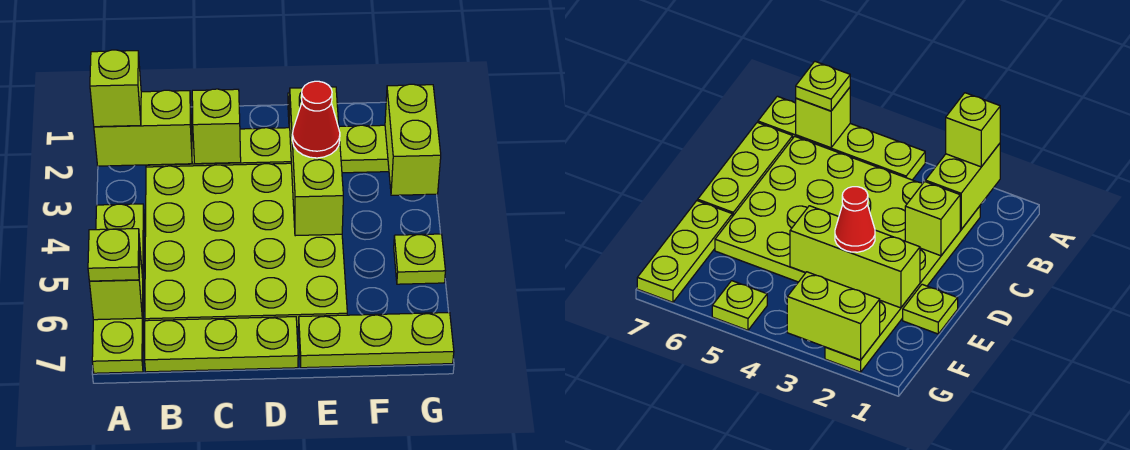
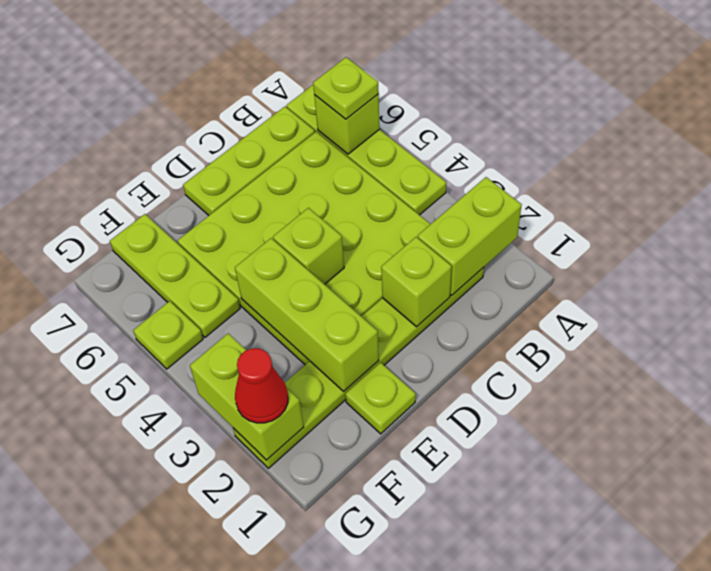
lime brick A2 level 3 -> lime brick D4 level 2
red cone E3 level 3 -> red cone G2 level 3
lime plate E7:G7 level 1 -> lime plate F5:F7 level 1

